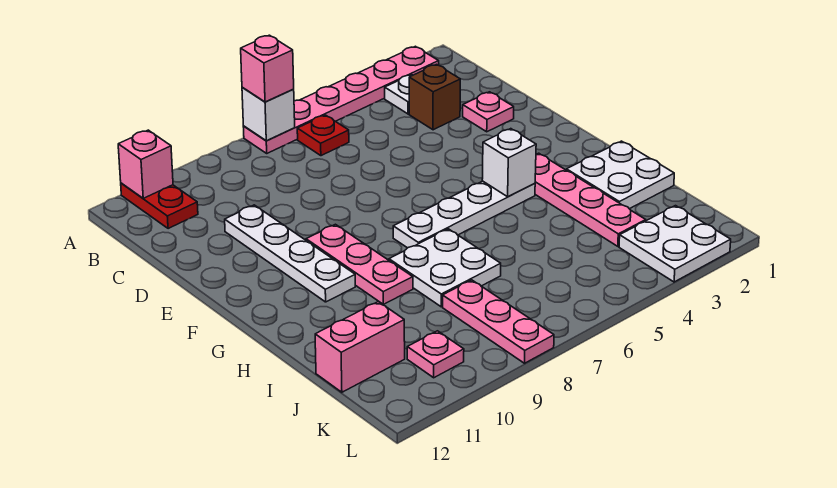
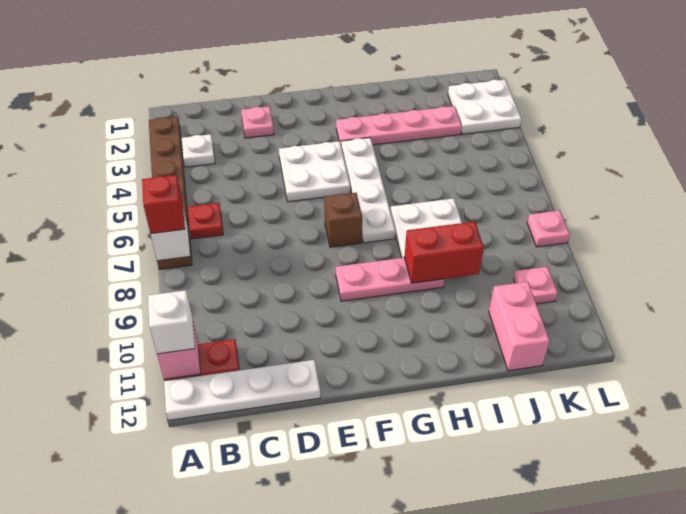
pink plate A2:A7 level 1 -> brown plate A2:A7 level 1
pink brick A7 level 3 -> red brick A7 level 3
brown brick C3 level 1 -> brown brick F7 level 1
white plate D10:G10 level 1 -> white plate A12:D12 level 1
white brick G4 level 2 -> white brick A11 level 3
white plate H1:I2 level 1 -> white plate E4:F5 level 1
none -> red brick H9:I9 level 2
pink plate J8:L8 level 1 -> pink plate L8 level 1

